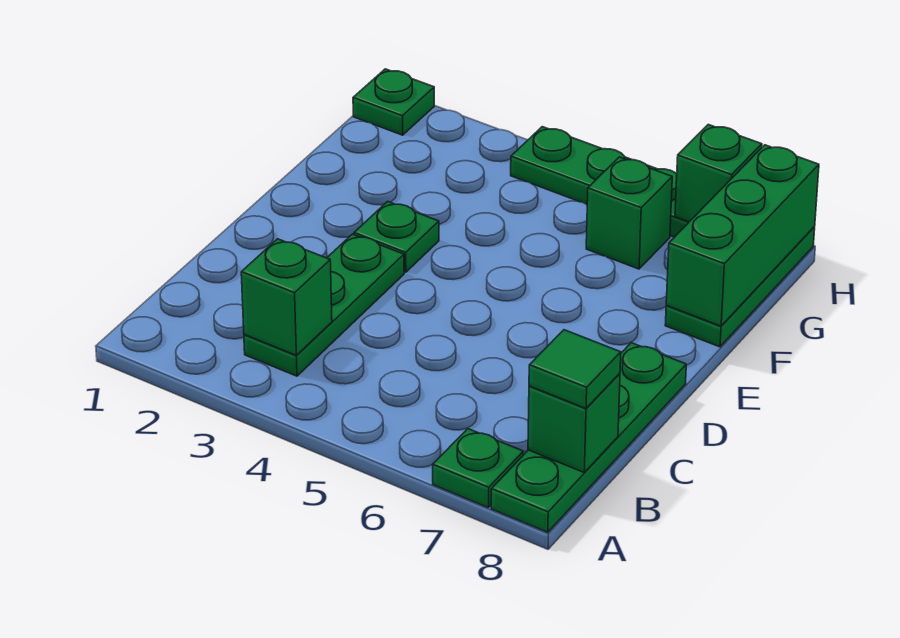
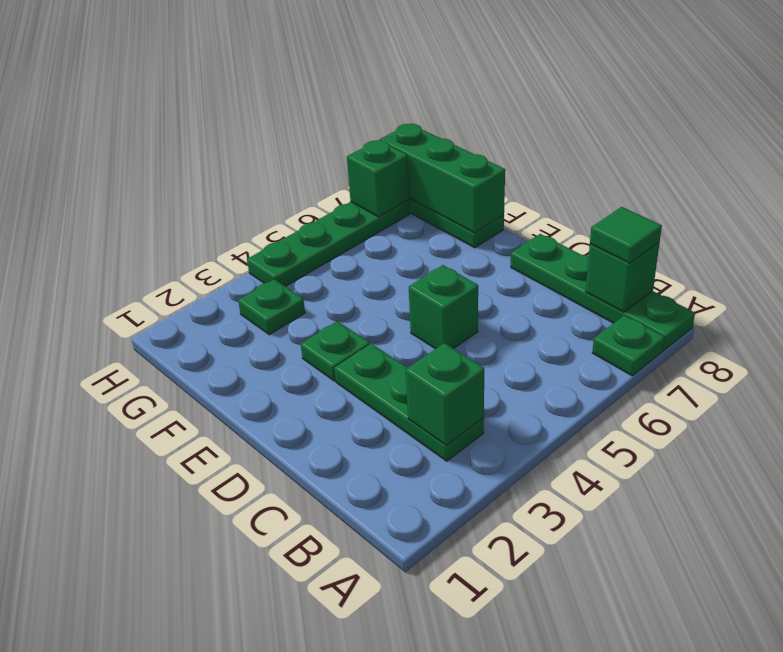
green brick G6 level 1 -> green brick D5 level 1
green plate H1 level 1 -> green plate G3 level 1

